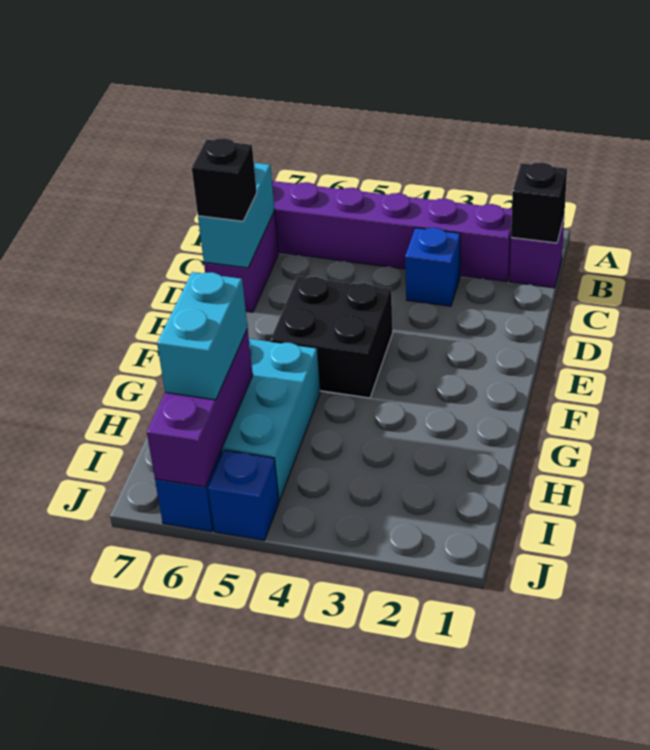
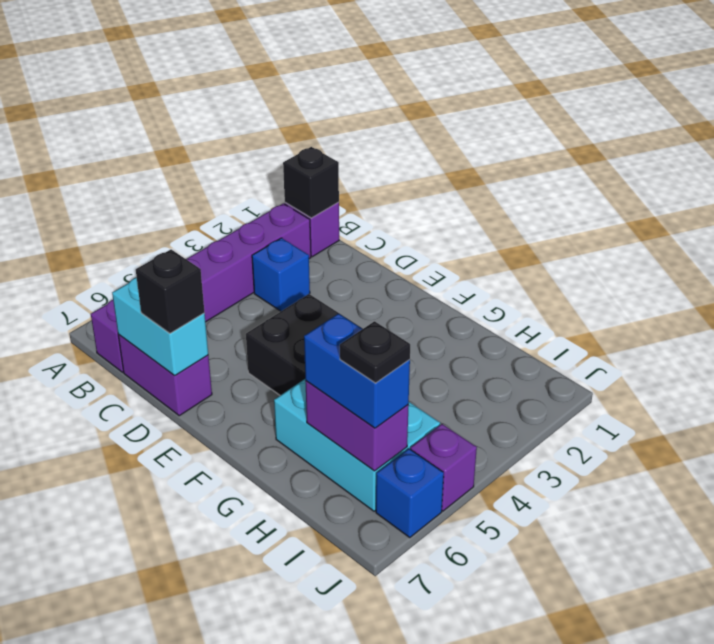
purple brick H6:J6 level 2 -> purple brick H6:I6 level 2
cyan brick H6:I6 level 3 -> blue brick H6:I6 level 3
none -> black plate I6 level 4
blue brick J5 level 1 -> purple brick J5 level 1

